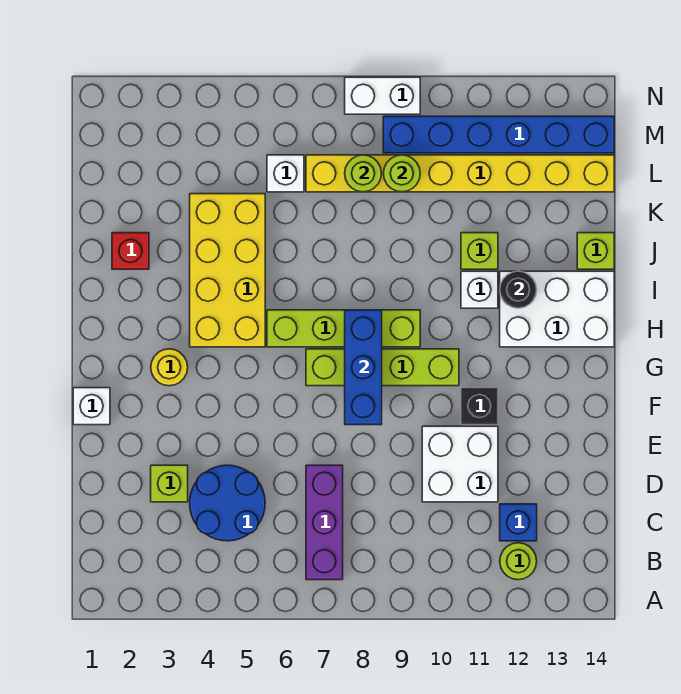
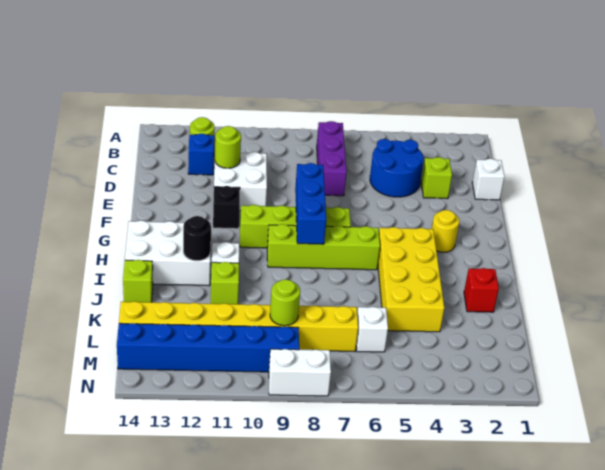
white brick F1 level 1 -> white brick D1 level 1
lime round brick L8 level 2 -> lime round brick D11 level 2

